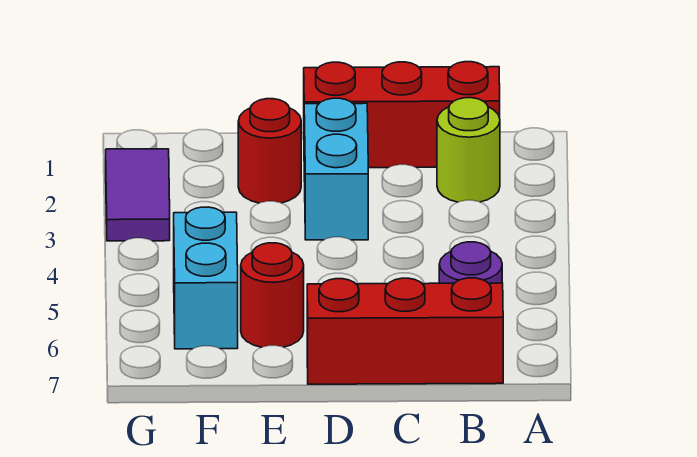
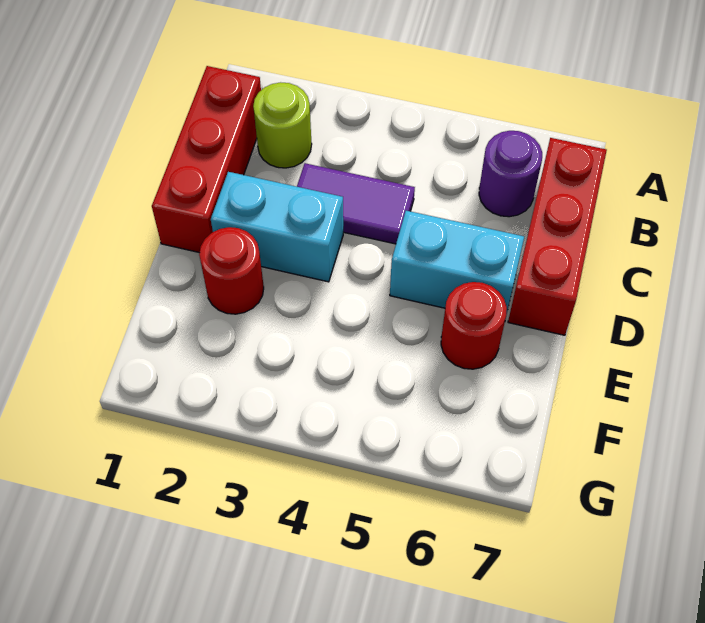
cyan brick F5:F6 level 1 -> cyan brick D5:D6 level 1
purple tile G2:G3 level 1 -> purple tile C3:C4 level 1

